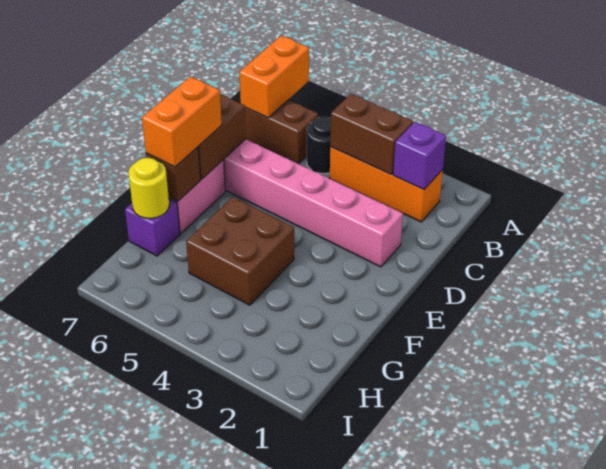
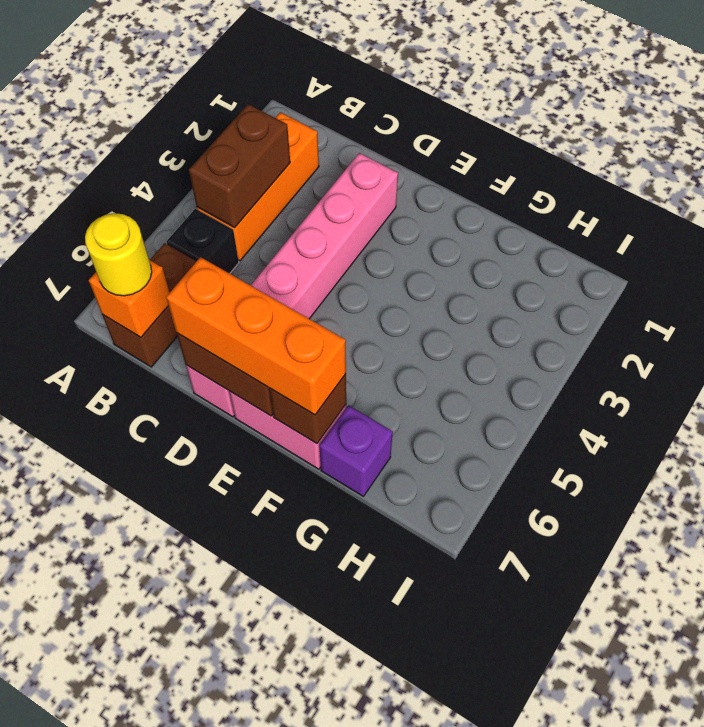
orange brick A7:B7 level 2 -> orange brick B7 level 2
purple brick B2 level 2 -> none
black round brick B5 level 1 -> black brick B5 level 1
orange brick E7:F7 level 3 -> orange brick D7:F7 level 3
brown brick F4:G5 level 1 -> none
yellow round brick G7 level 2 -> yellow round brick B7 level 3

